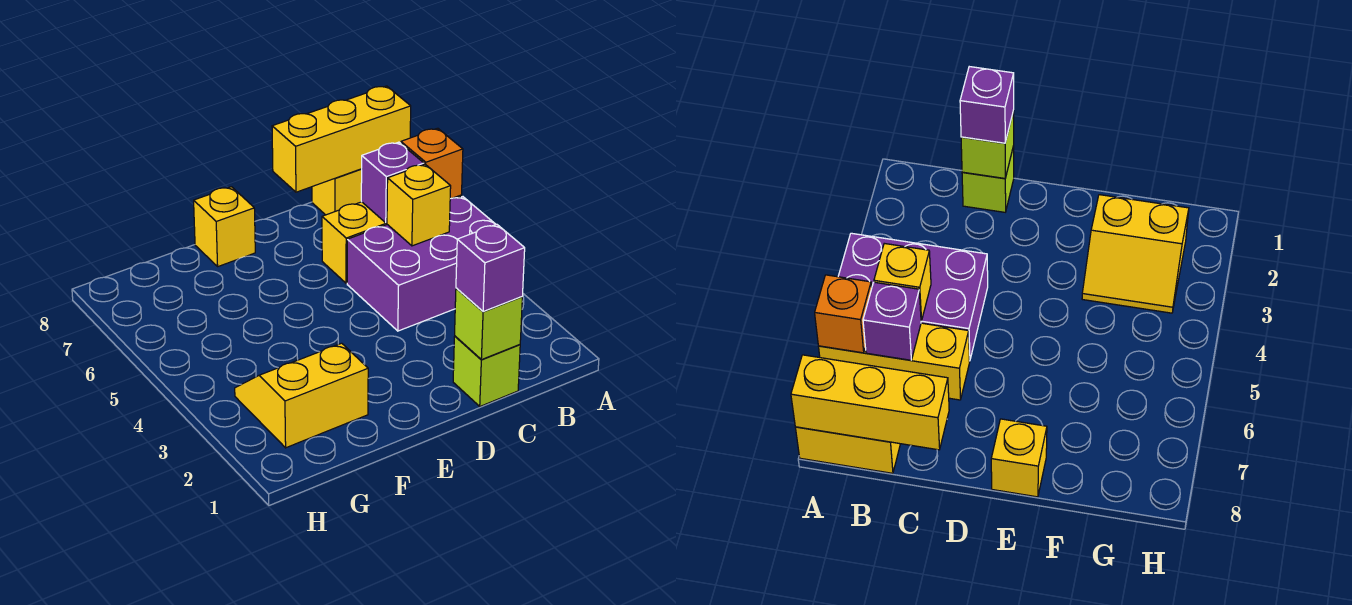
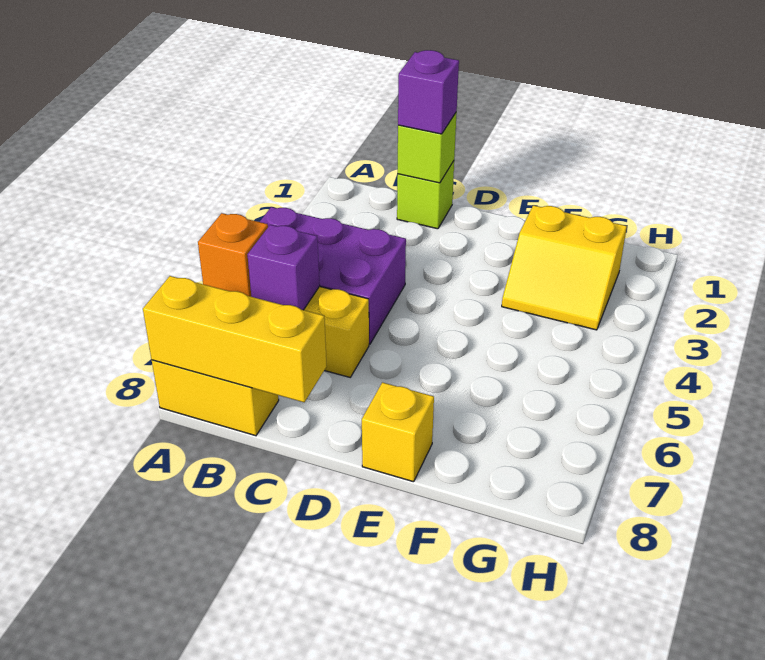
yellow brick B5 level 2 -> none

